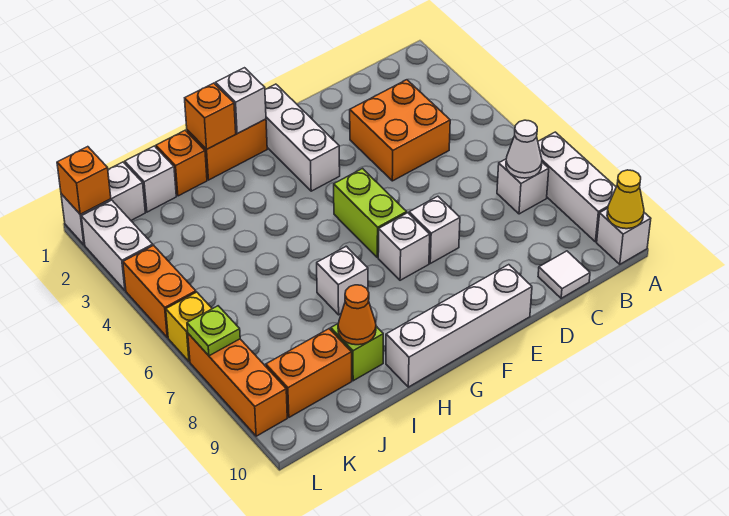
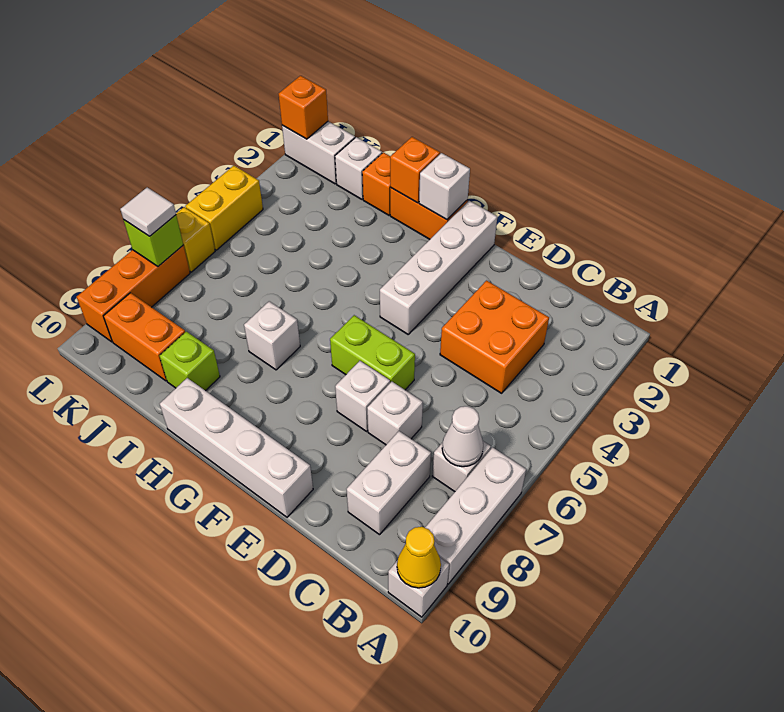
white tile C10 level 1 -> white tile L7 level 3
white brick F1:F3 level 1 -> white brick F1:F4 level 1
lime brick F5:F6 level 1 -> lime brick E6:F6 level 1
white brick F7 level 1 -> white brick D7 level 1
orange cone I9 level 2 -> none
white brick L2:L3 level 1 -> white brick C8:C9 level 1
orange brick L4:L5 level 1 -> yellow brick L4:L5 level 1
lime plate L7 level 2 -> lime brick L7 level 2

